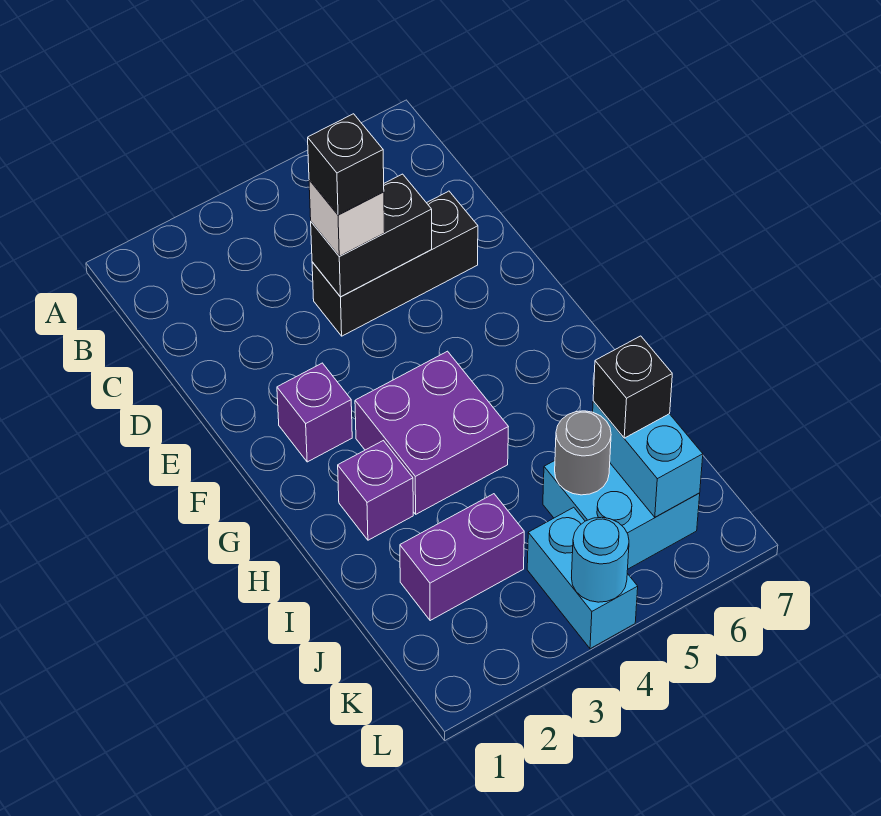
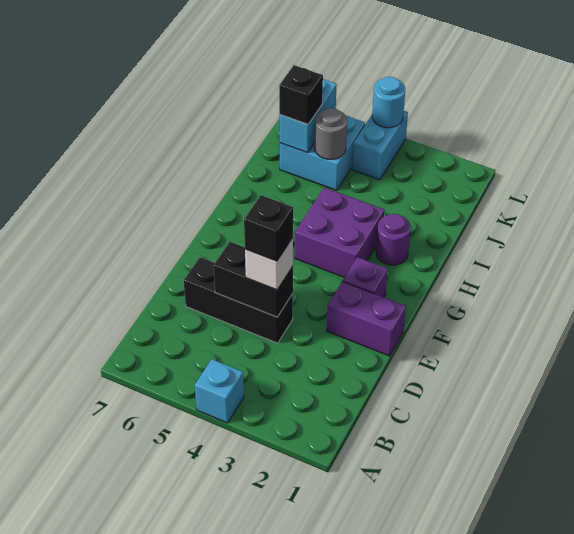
none -> cyan brick A4 level 1
purple brick H2 level 1 -> purple round brick H2 level 1
purple brick J2:J3 level 1 -> purple brick E1:E2 level 1

